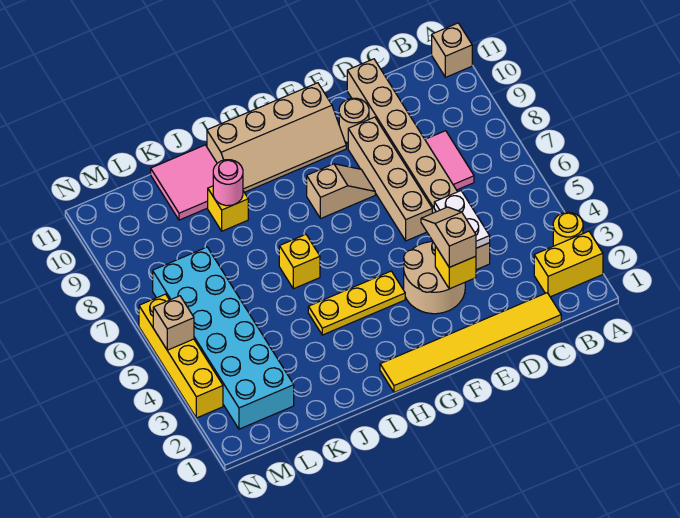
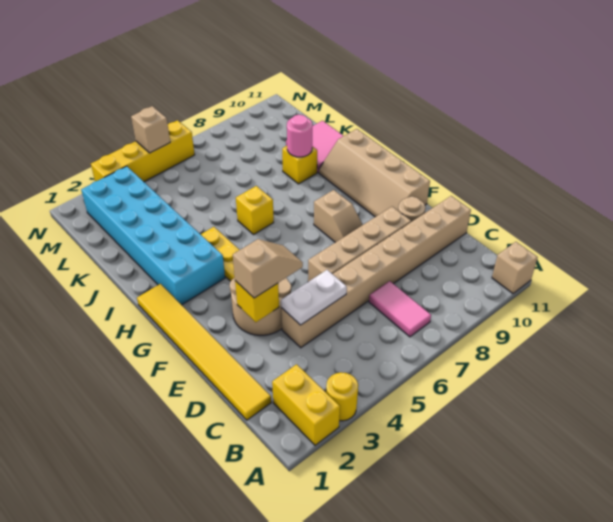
pink tile C7:C8 level 1 -> pink tile B7:C7 level 1
cyan brick L2:M7 level 1 -> cyan brick H2:M3 level 1

